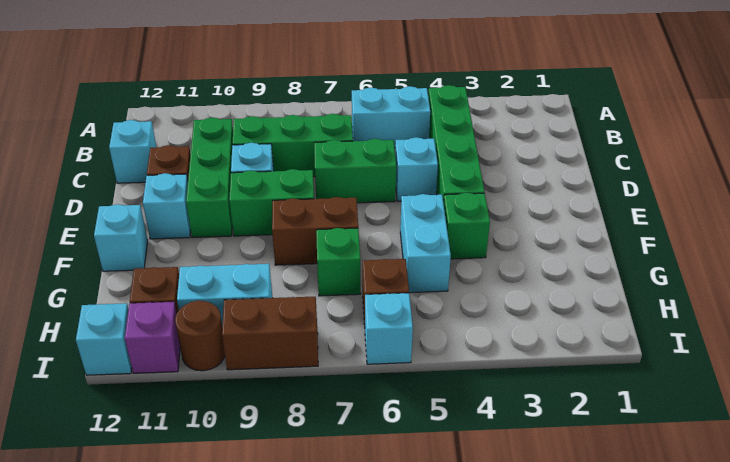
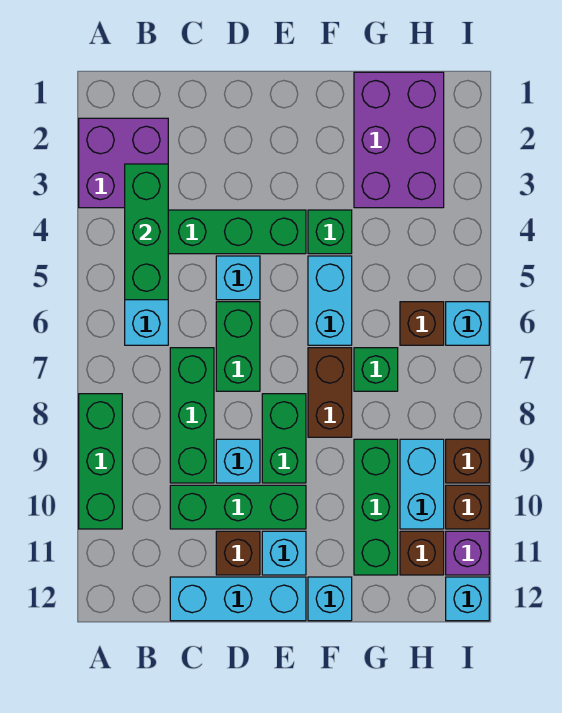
none -> purple brick A2:B3 level 1
none -> green brick A8:A10 level 1
none -> green brick B3:B5 level 2
cyan brick C12 level 1 -> cyan brick C12:E12 level 1
cyan brick F5:G5 level 1 -> cyan brick F5:F6 level 1
none -> purple brick G1:H3 level 1
none -> green brick G9:G11 level 1
brown brick I8:I9 level 1 -> brown brick I9 level 1
brown round brick I10 level 1 -> brown brick I10 level 1

